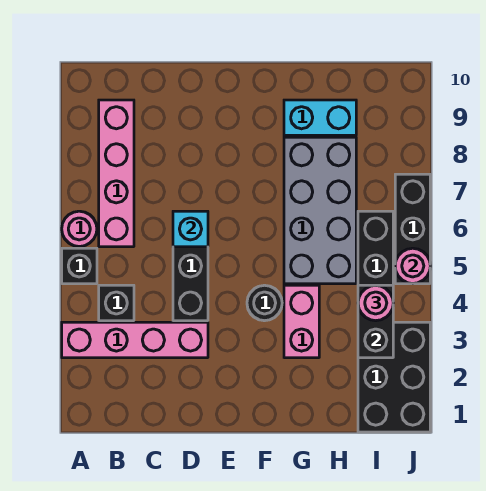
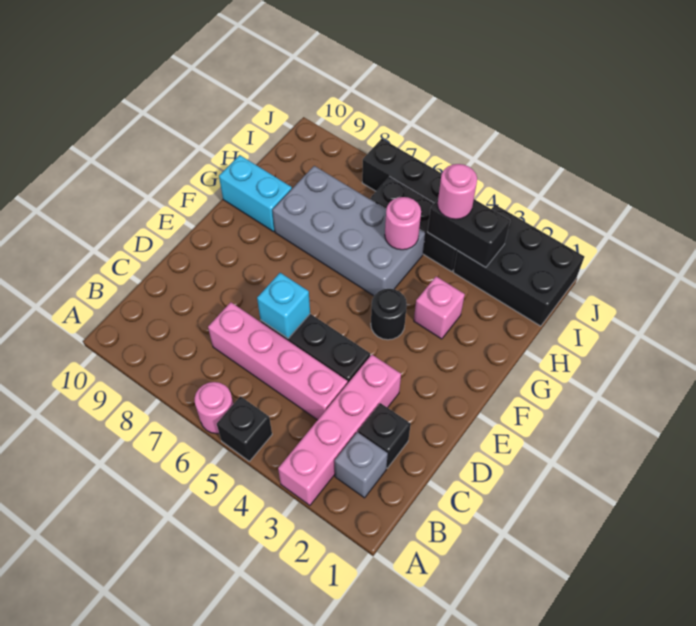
none -> grey brick B2 level 1
black brick B4 level 1 -> black brick C2 level 1
pink brick B6:B9 level 1 -> pink brick C4:C7 level 1
pink brick G3:G4 level 1 -> pink brick G3 level 1
cyan brick G9:H9 level 1 -> cyan brick G9:G10 level 1
pink round brick J5 level 2 -> pink round brick H5 level 2

